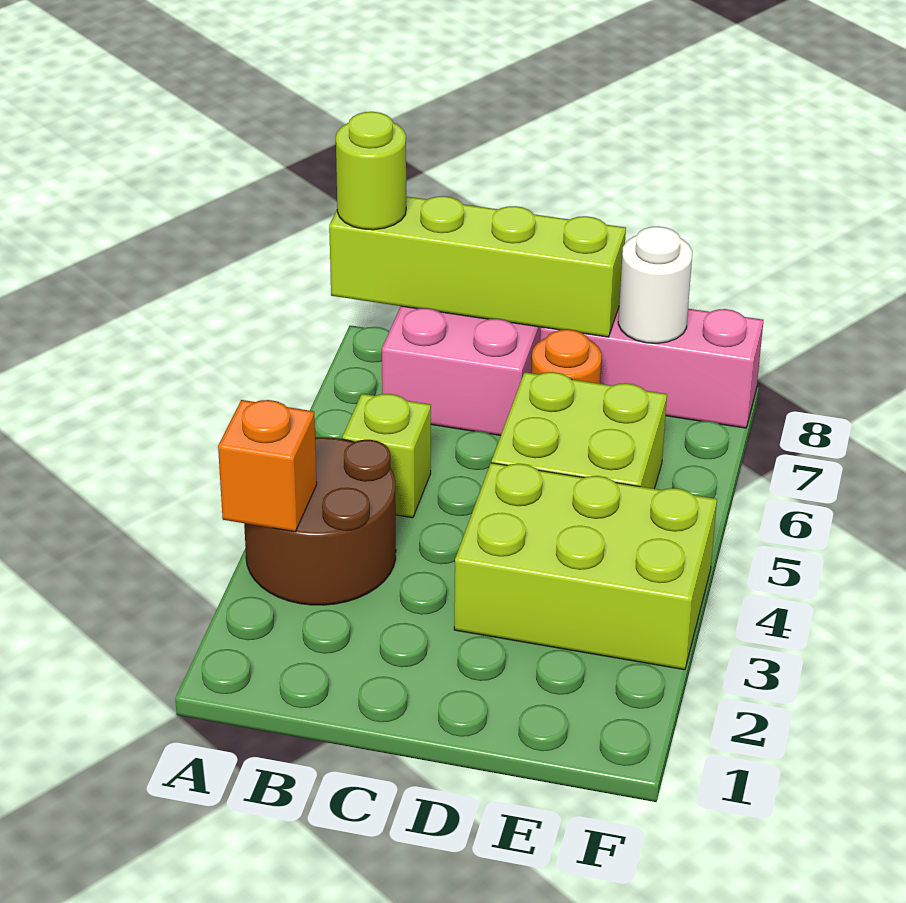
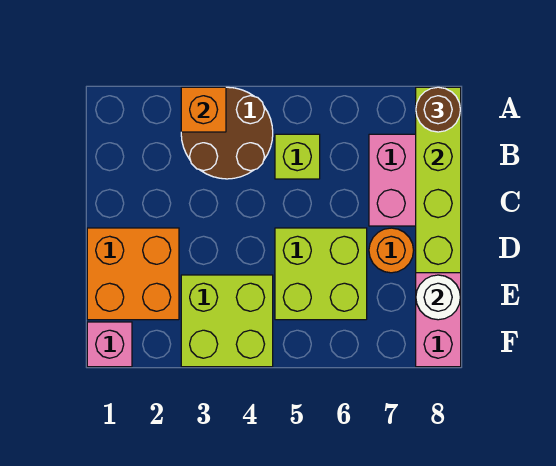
lime round brick A8 level 3 -> brown round brick A8 level 3
none -> orange brick D1:E2 level 1
lime brick D3:F4 level 1 -> lime brick E3:F4 level 1
none -> pink brick F1 level 1

